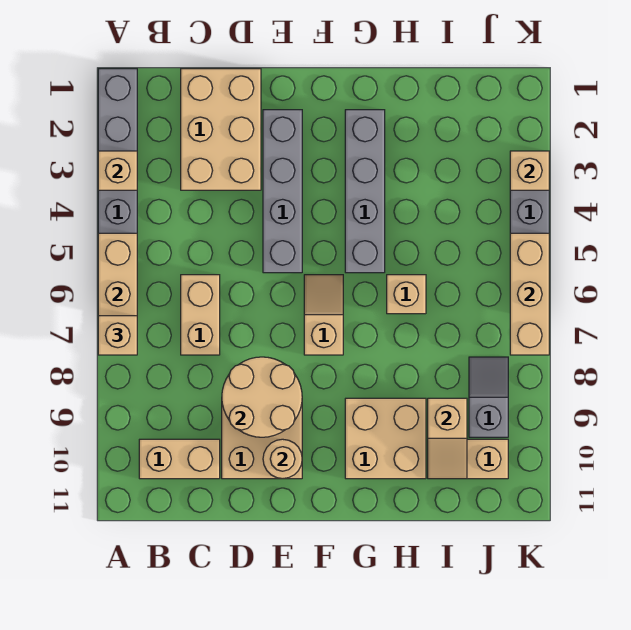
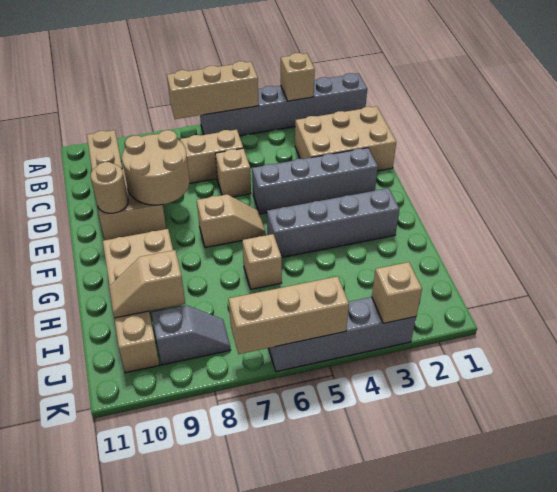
tan brick A7 level 3 -> tan brick D6 level 1

